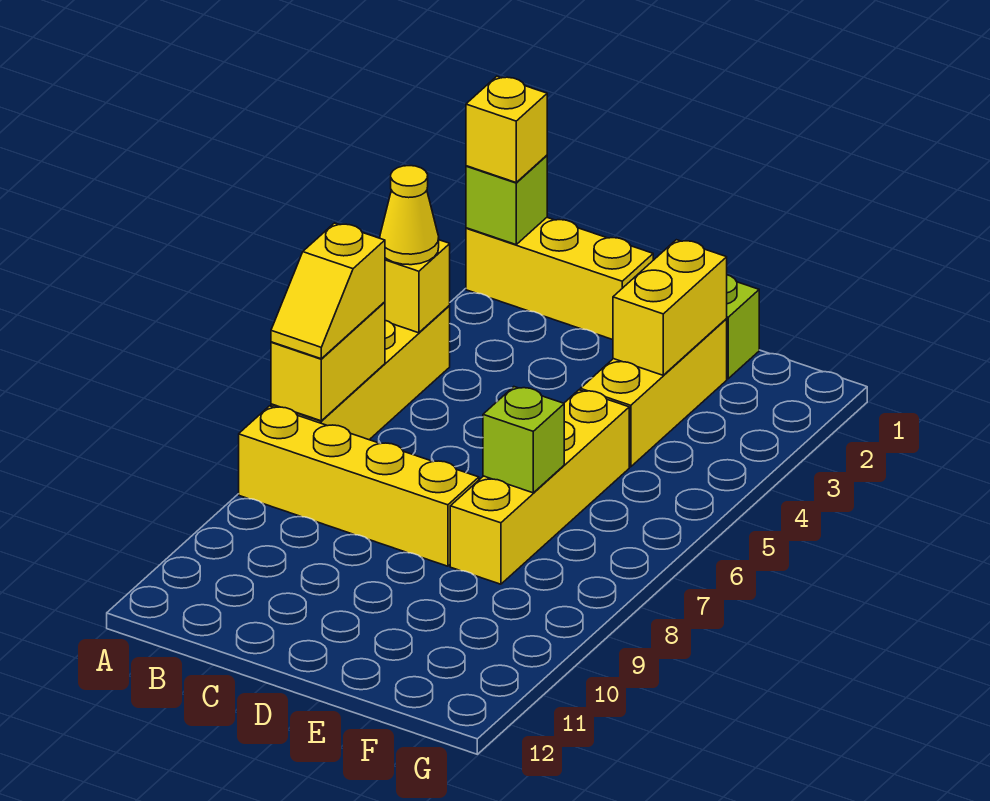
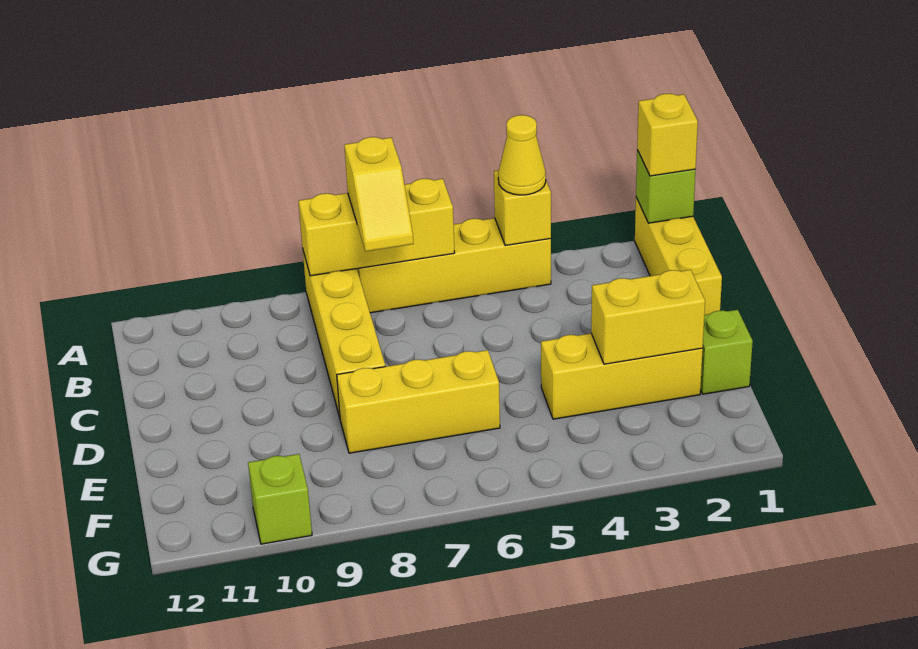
yellow brick A6:A7 level 2 -> yellow brick A6:A8 level 2
yellow slope A6:A7 level 3 top 6 -> yellow slope A7:B7 level 3 top A
yellow brick E5:E8 level 1 -> yellow brick E6:E8 level 1
lime brick E7 level 2 -> lime brick G10 level 1

